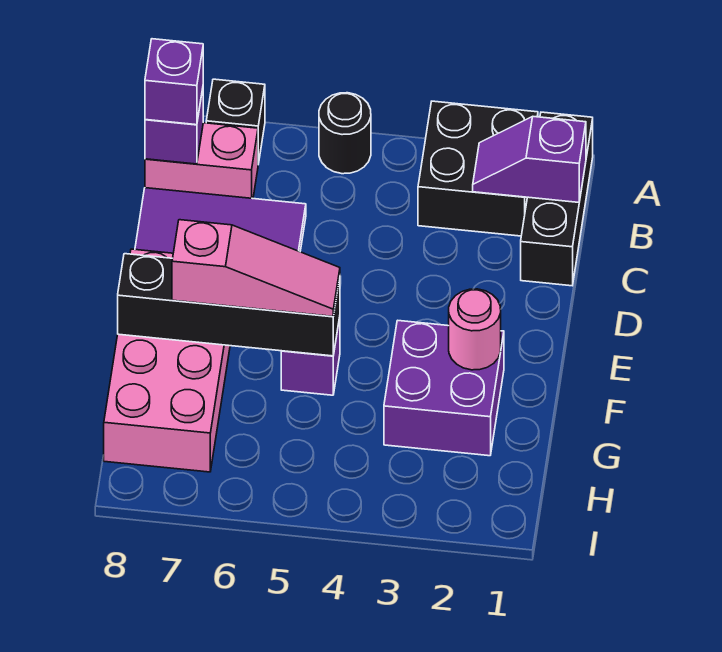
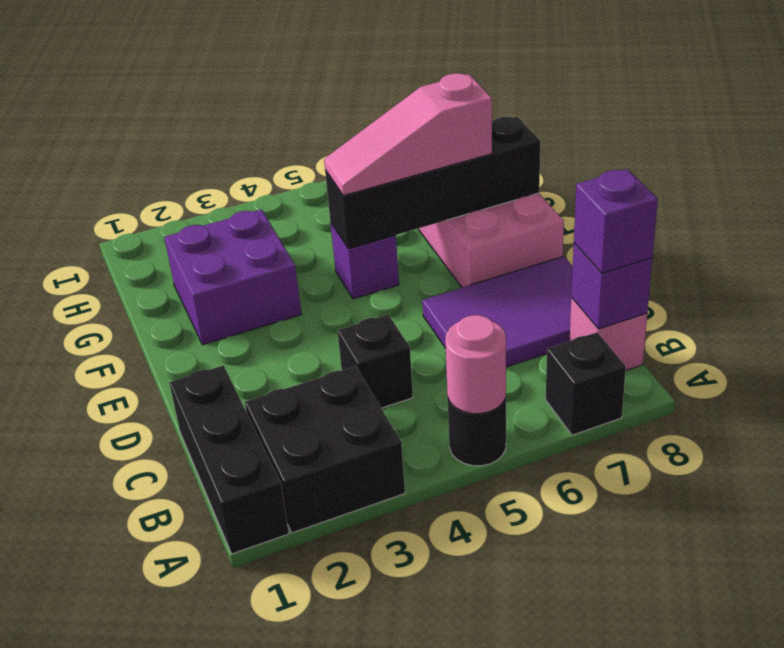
purple slope B1:B2 level 2 top 1 -> none
pink brick B7:B8 level 1 -> pink brick B8 level 1
none -> black brick C4 level 1
pink round brick F2 level 2 -> pink round brick A5 level 2

